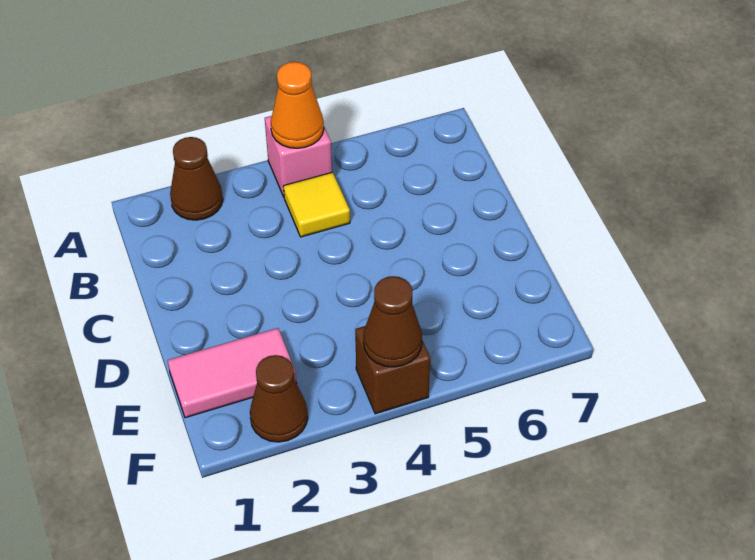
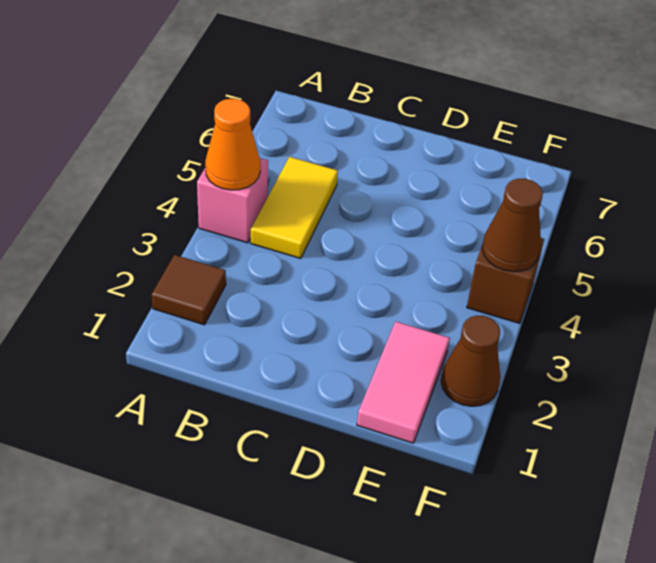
brown cone A2 level 1 -> brown tile A2 level 1
yellow tile B4 level 1 -> yellow tile B4:B5 level 1

